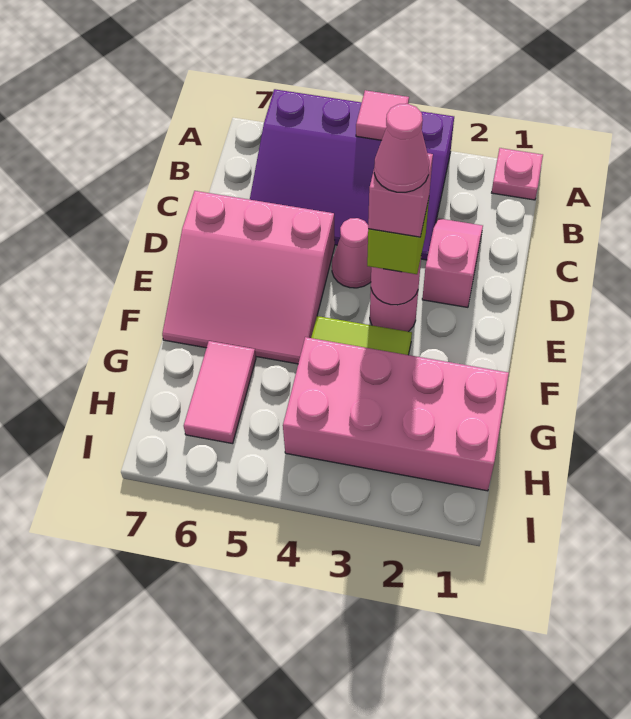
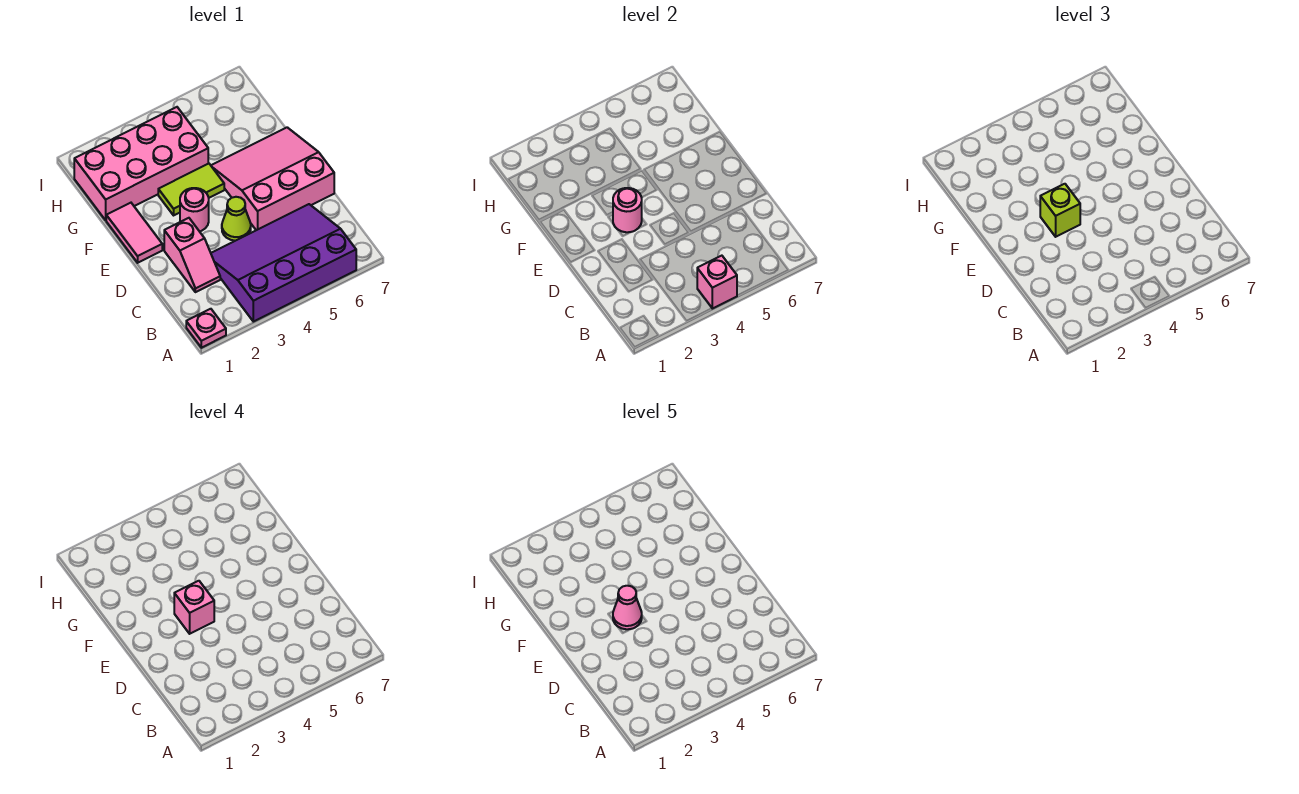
pink tile A4 level 2 -> pink brick A4 level 2
pink cone D4 level 1 -> lime cone D4 level 1
pink tile G6:H6 level 1 -> pink tile E1:F1 level 1

